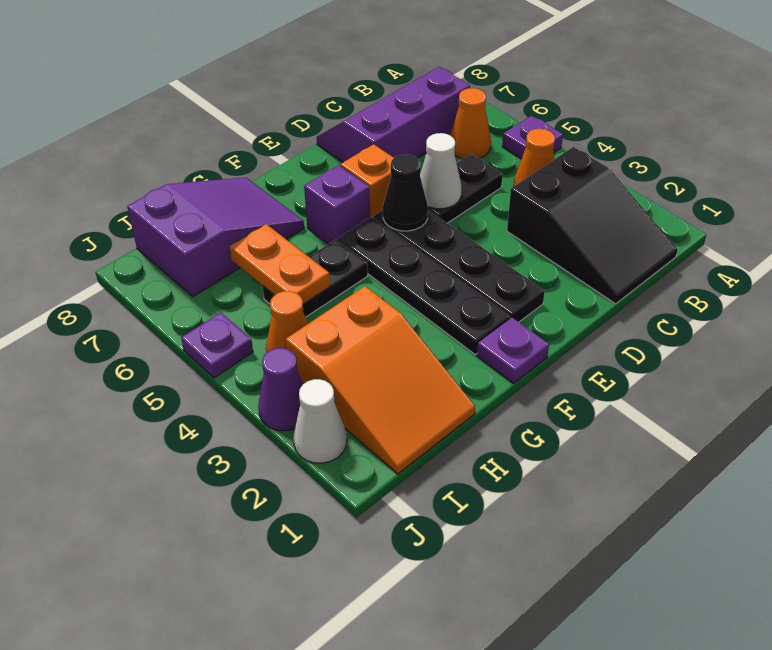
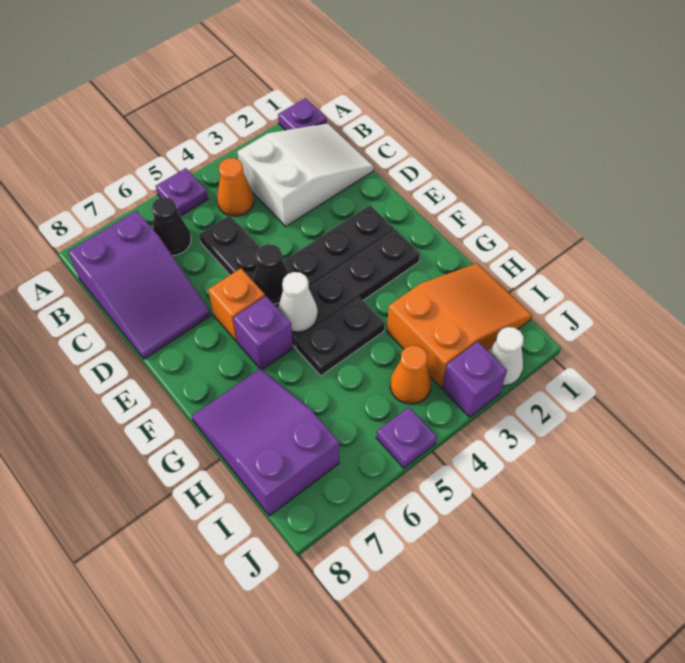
black slope B1:C3 level 1 top 3 -> white slope B1:C3 level 1 top 3
orange cone B6 level 1 -> black cone B6 level 1
purple slope B7:D8 level 1 top 7 -> purple slope B7:D8 level 1 top B
white cone D5 level 2 -> white cone F5 level 2
purple plate F1 level 1 -> purple plate A1 level 1
black plate G5:H5 level 1 -> black plate G4:G5 level 1
orange plate H5:H6 level 2 -> none
purple cone J3 level 1 -> purple brick J3 level 1

